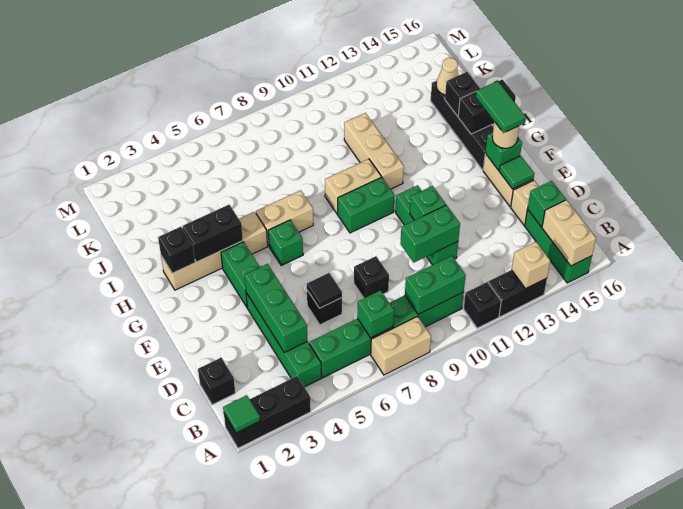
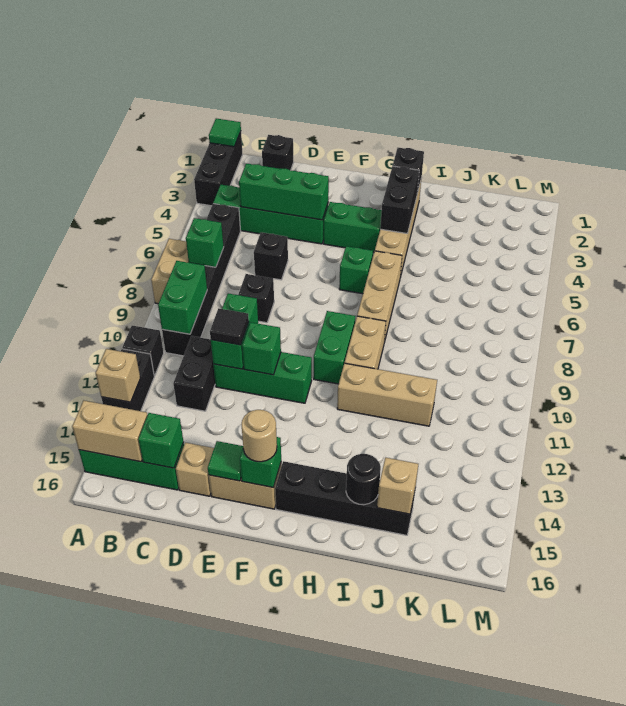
green brick B5:B10 level 1 -> black brick B5:B10 level 1
black tile D6 level 2 -> black tile D11 level 3
green tile F15:G15 level 4 -> none
tan brick H6:H7 level 1 -> tan brick H6:H8 level 1
black brick H15:H16 level 2 -> black brick C11:C12 level 1
black brick I15 level 2 -> black round brick I15 level 2
tan cone J15 level 2 -> tan brick J15 level 2

